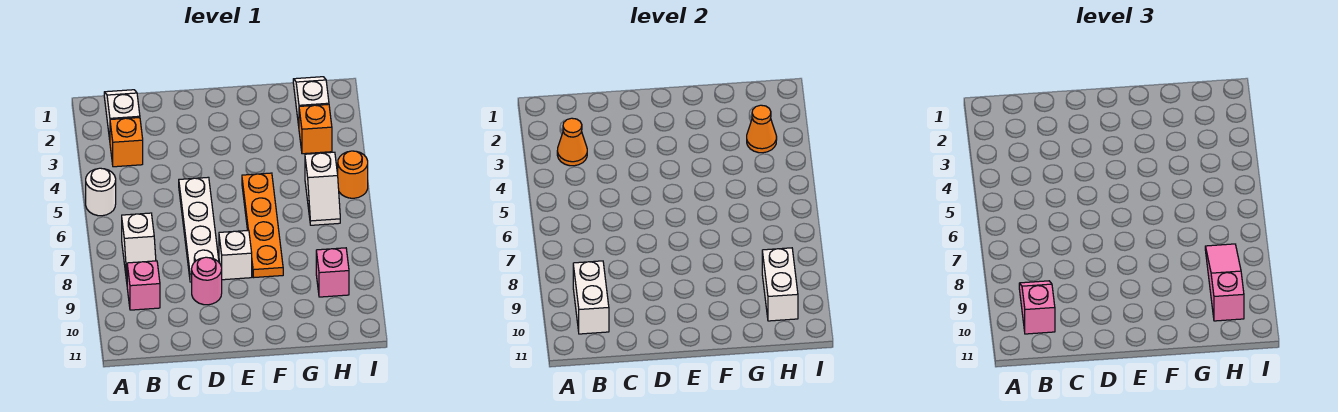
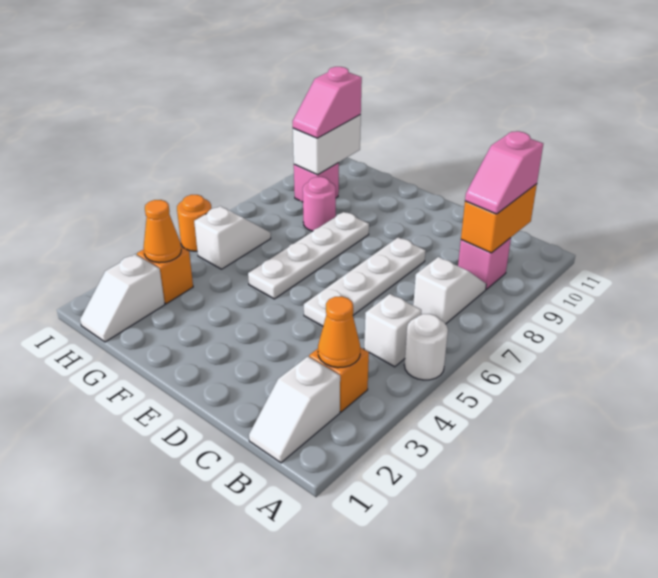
white brick B9:B10 level 2 -> orange brick B9:B10 level 2
pink round brick D9 level 1 -> pink round brick G8 level 1
white brick E8 level 1 -> white brick B5 level 1
orange plate F5:F8 level 1 -> white plate F5:F8 level 1
pink slope H8:H10 level 3 top 10 -> pink slope H9:H10 level 3 top 10

